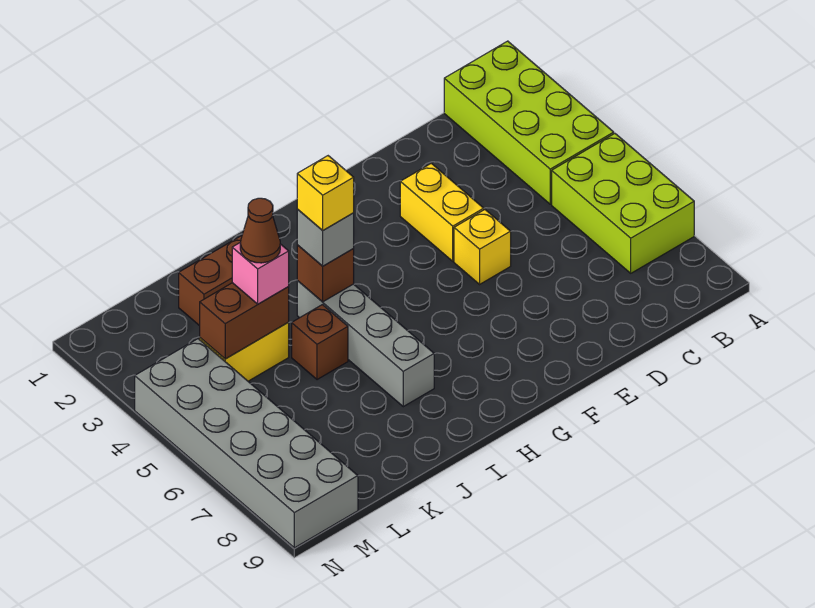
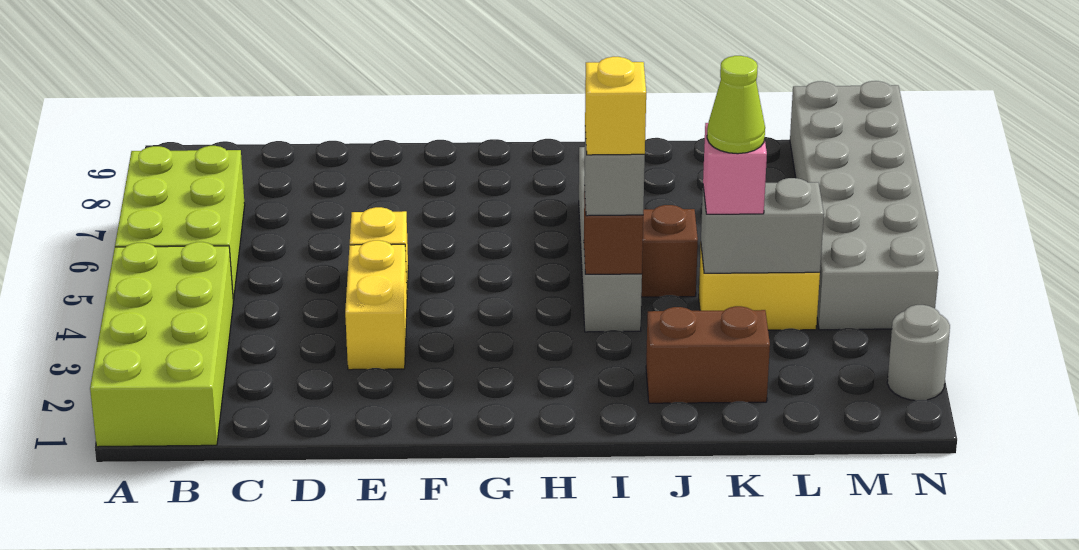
brown brick K4:L4 level 2 -> grey brick K4:L4 level 2
brown cone K4 level 4 -> lime cone K4 level 4
none -> grey round brick N2 level 1

